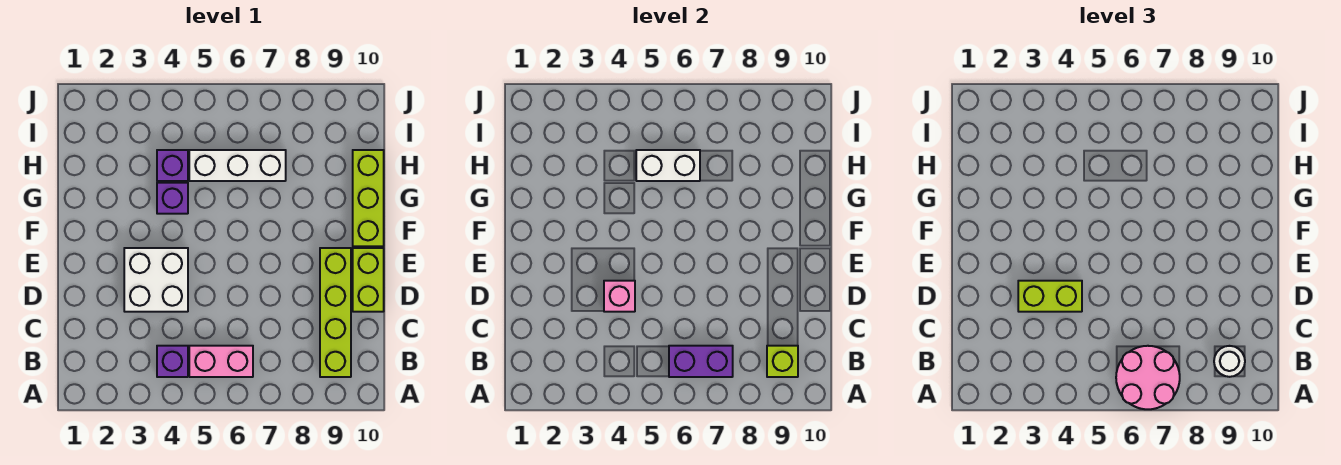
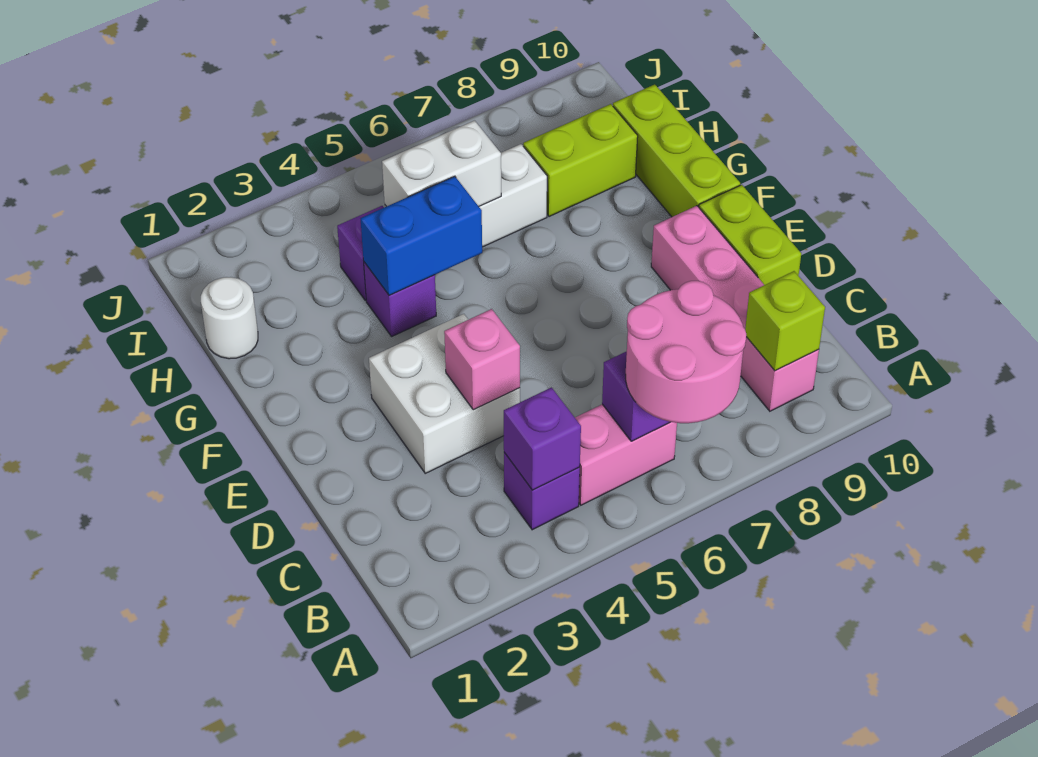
none -> purple brick B4 level 2
lime brick B9:E9 level 1 -> pink brick B9:E9 level 1
white round brick B9 level 3 -> white round brick H1 level 1
lime brick D3:D4 level 3 -> lime brick H8:H9 level 1
none -> blue brick G4:G5 level 2

